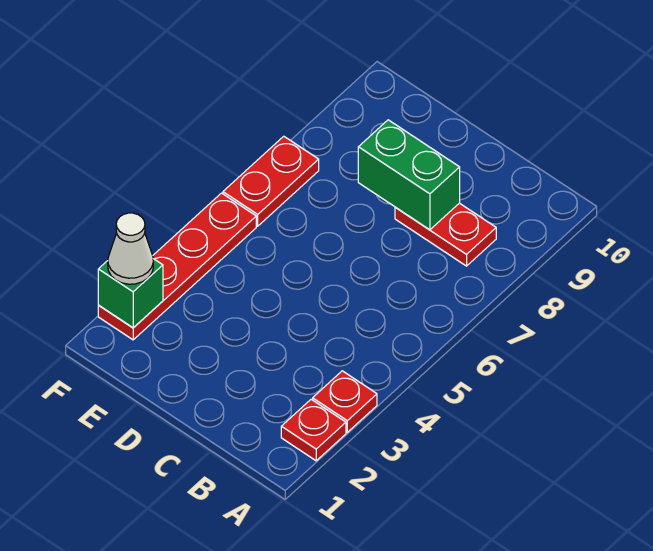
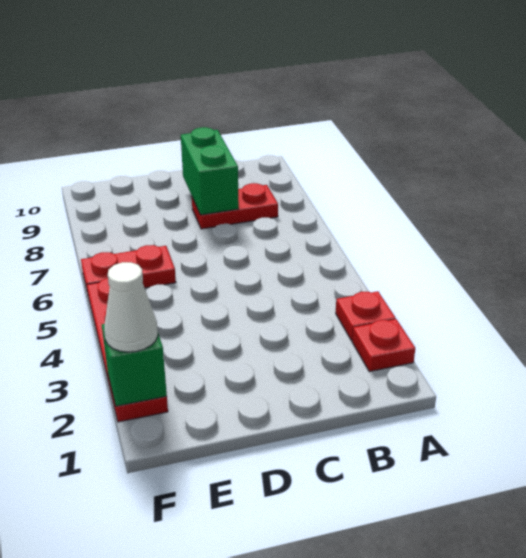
green brick C8:D8 level 2 -> green brick C8:C9 level 2
red plate F6:F7 level 1 -> red plate E6:F6 level 1

